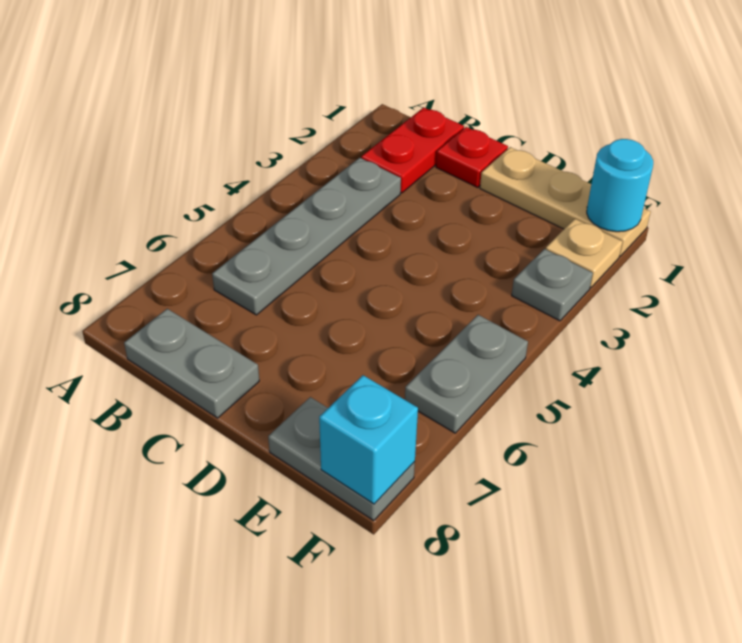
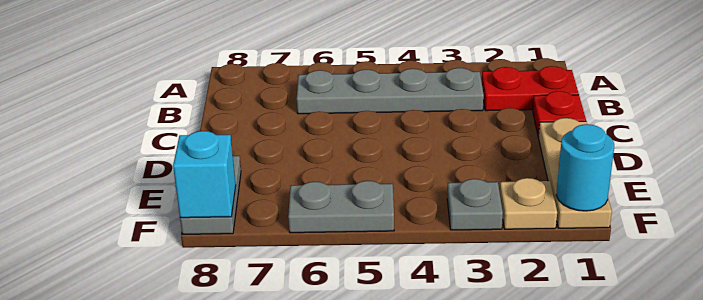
grey plate B8:C8 level 1 -> none

